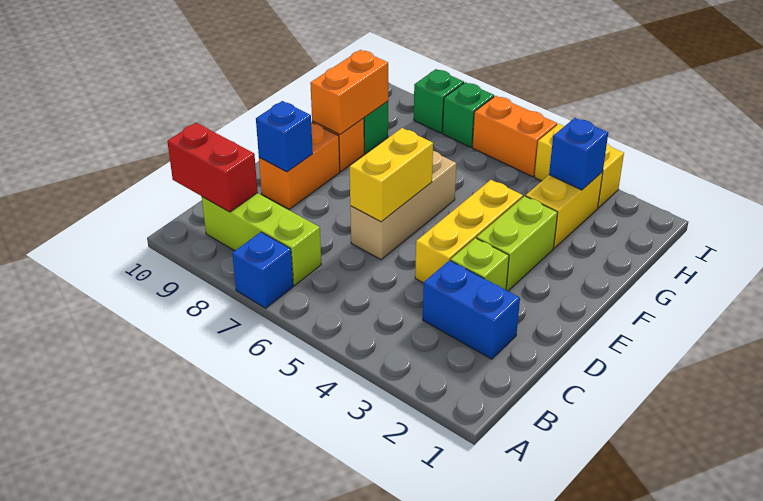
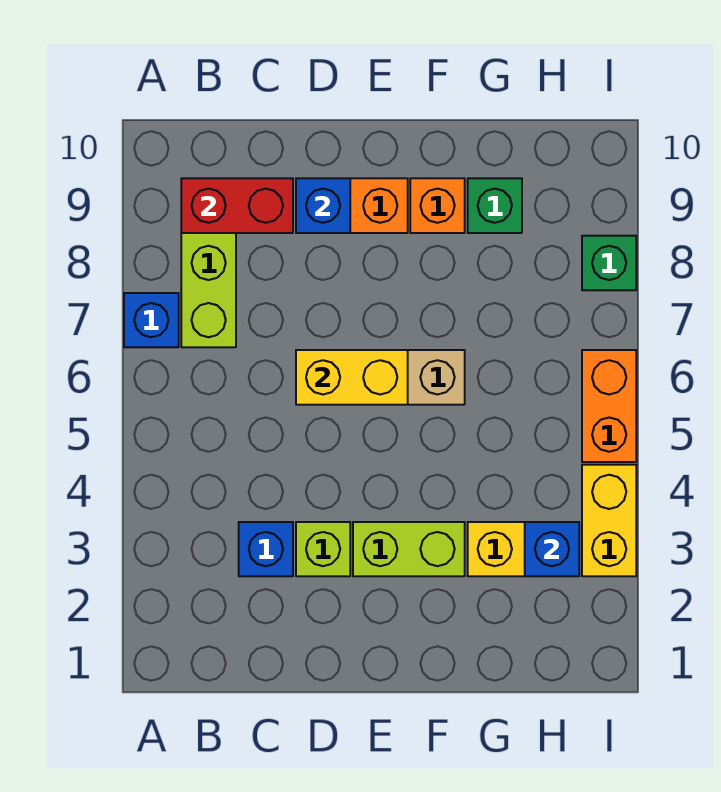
red brick B9:B10 level 2 -> red brick B9:C9 level 2
blue brick C2:C3 level 1 -> blue brick C3 level 1
yellow brick D4:F4 level 1 -> none
orange brick F9:G9 level 2 -> none
green brick I7 level 1 -> none

